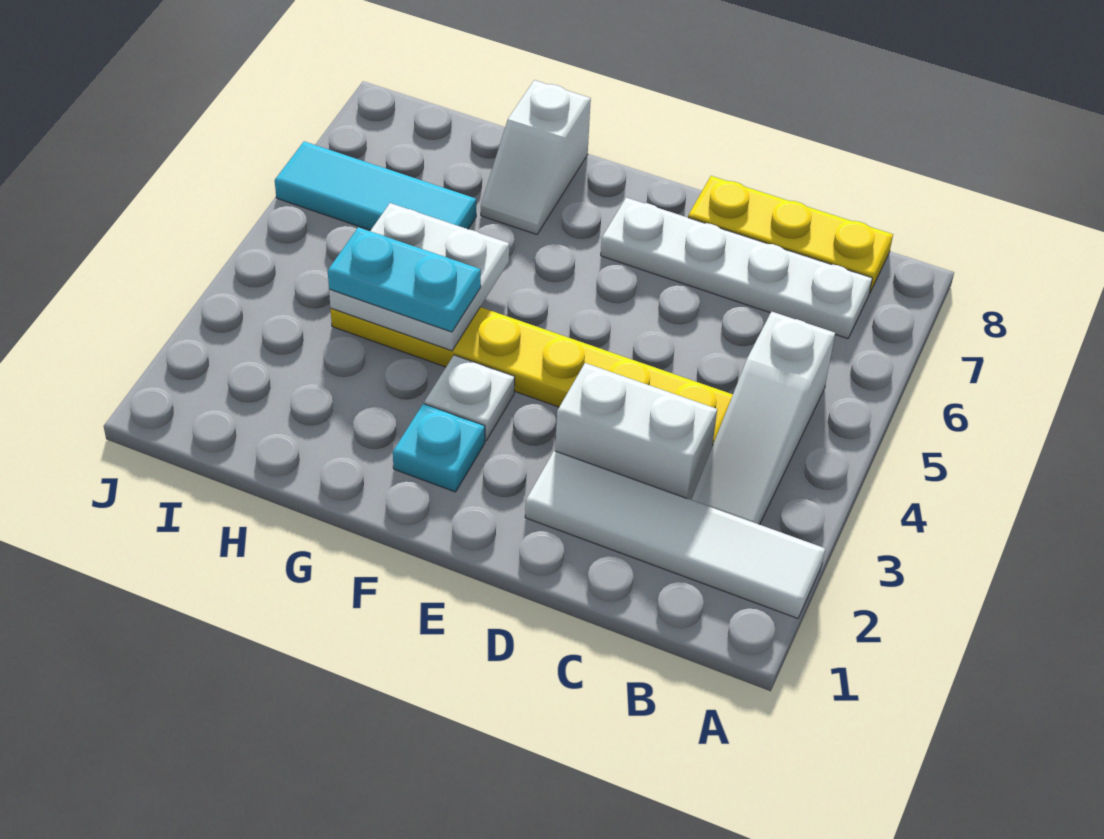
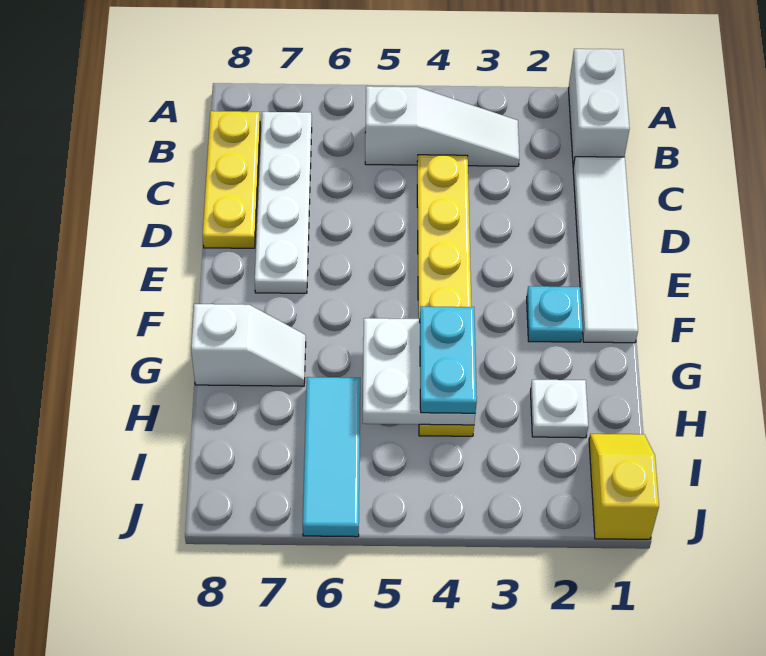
white tile A2:D2 level 1 -> white tile C1:F1 level 1
white brick C3:D3 level 1 -> white brick A1:B1 level 1
white plate F3 level 1 -> white plate H2 level 1
none -> yellow slope I1:J1 level 1 top J

